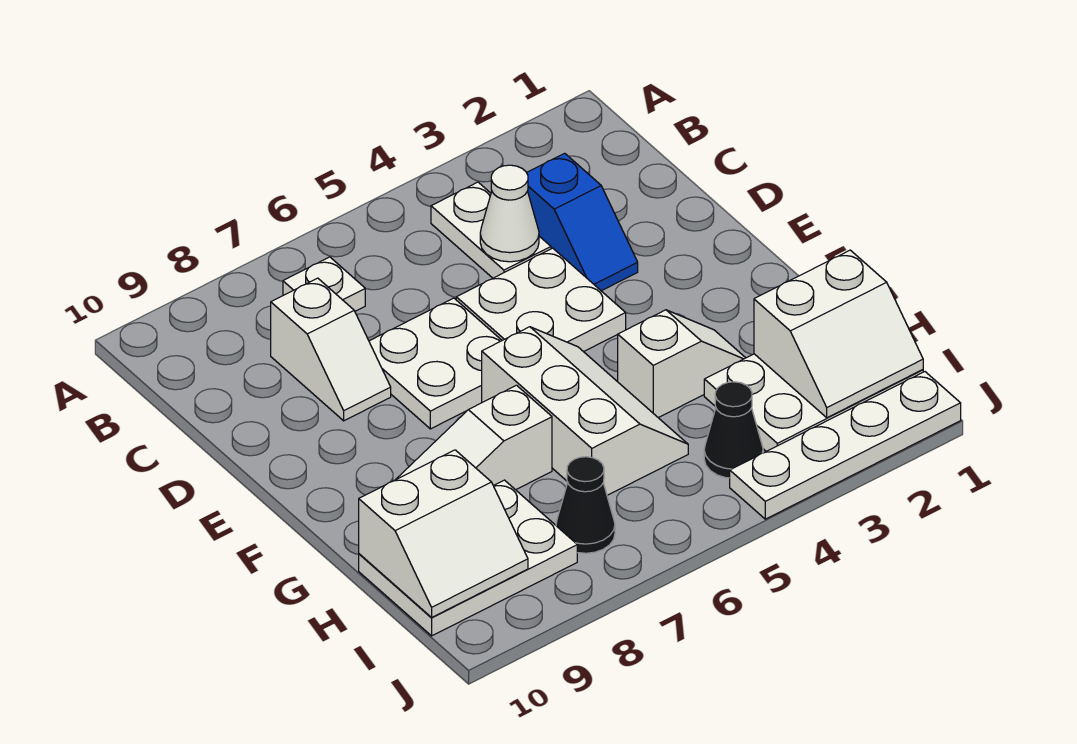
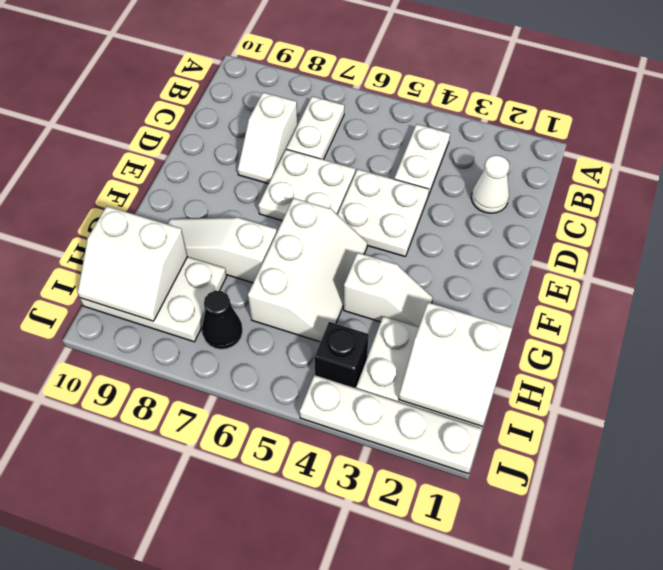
white plate B7 level 1 -> white plate B7:C7 level 1
blue slope C3:D3 level 1 top C -> none
white cone C4 level 2 -> white cone C2 level 1
black cone I4 level 1 -> black brick I4 level 1

